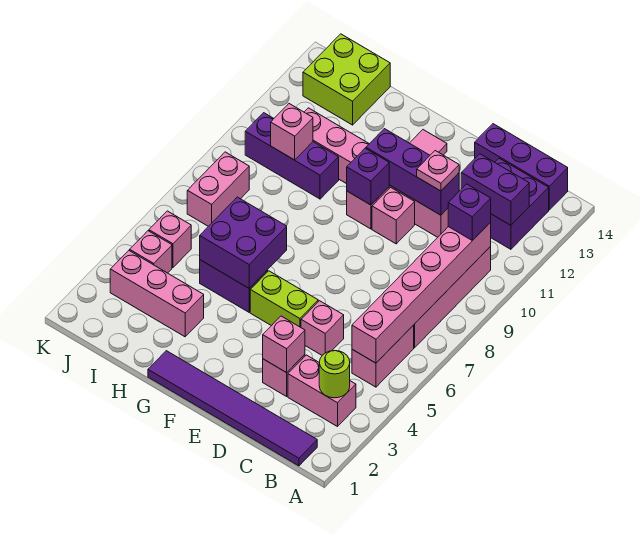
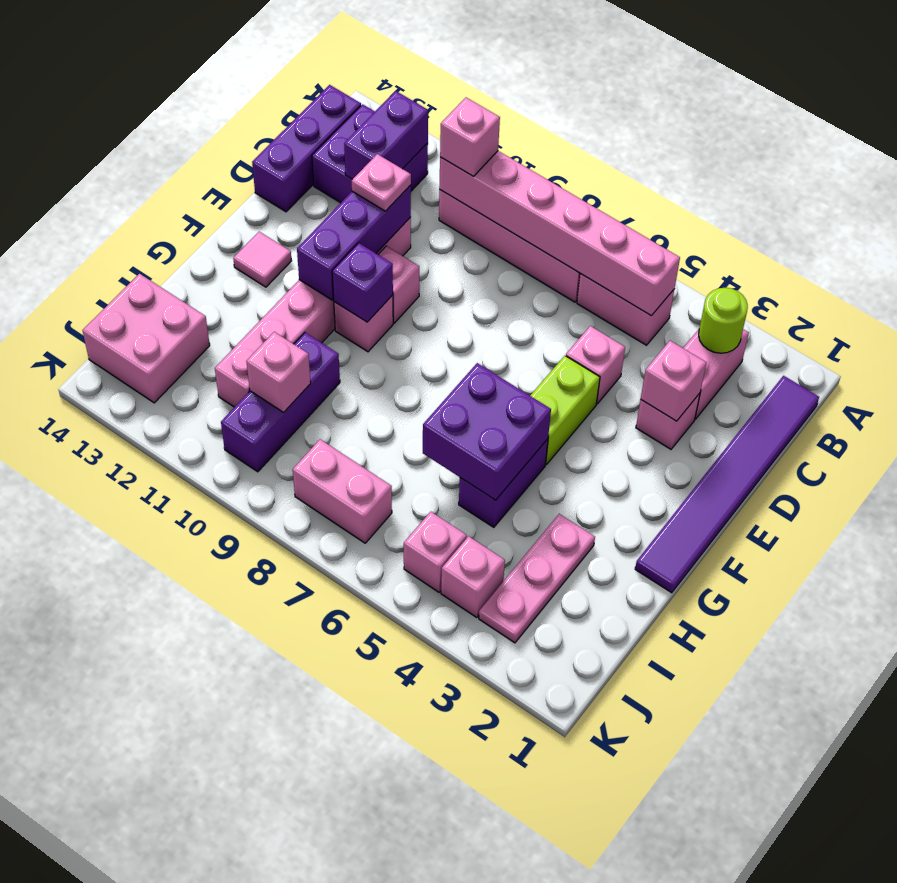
purple brick B10 level 3 -> pink brick B10 level 3
pink brick H3:J3 level 1 -> pink plate H3:J3 level 1
lime brick I13:J14 level 1 -> pink brick I13:J14 level 1

